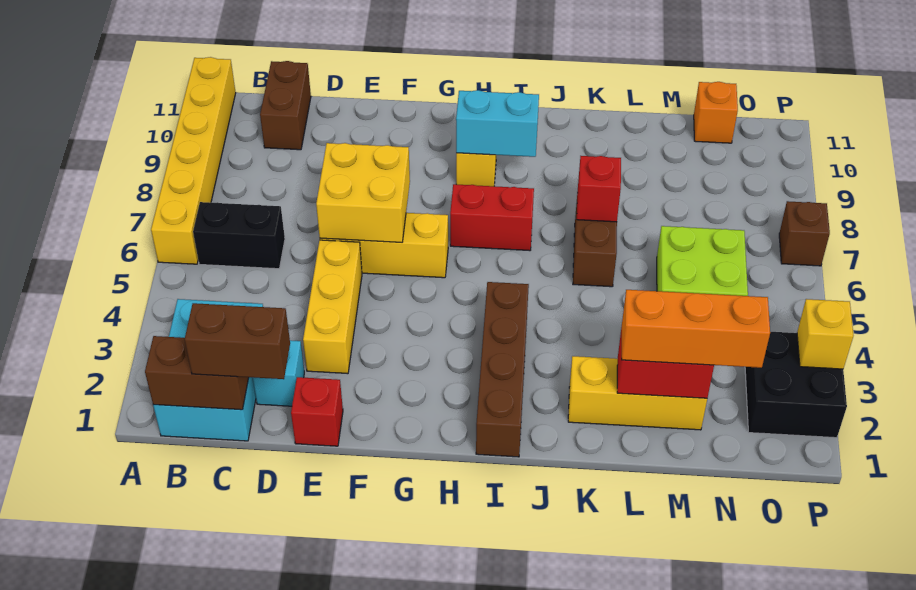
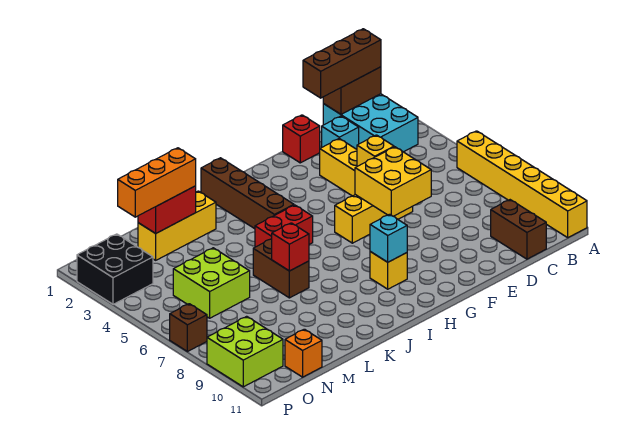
black brick B6:C6 level 1 -> none
brown brick C1:D1 level 3 -> brown brick B1:D1 level 3
red brick H7:I7 level 1 -> red brick I5:J5 level 1
cyan brick H9:I9 level 2 -> cyan brick H9 level 2
none -> lime brick O9:P10 level 1
yellow brick P3 level 2 -> yellow brick E5 level 2

